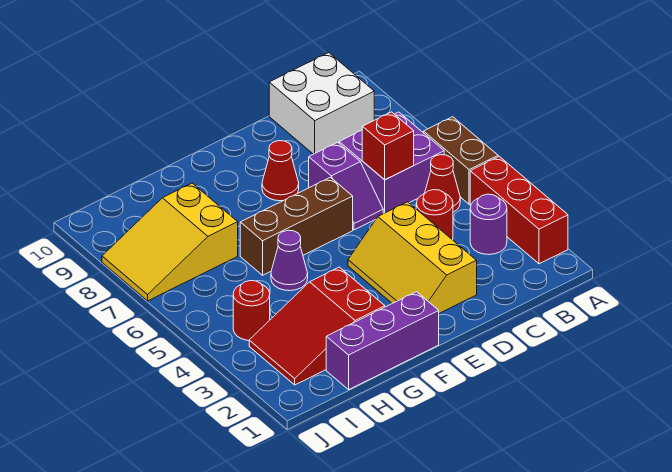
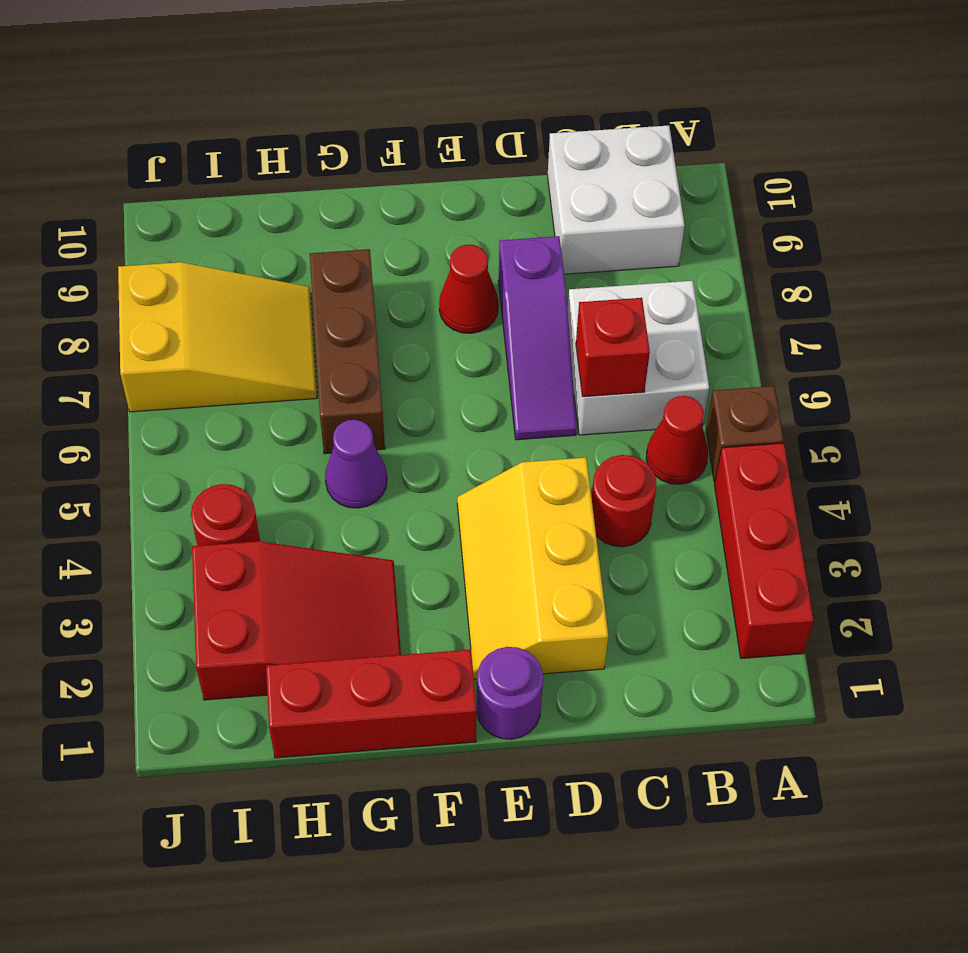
brown brick A5:A6 level 1 -> brown brick A5 level 1
purple round brick B3 level 1 -> purple round brick E1 level 1
purple brick B6:C7 level 1 -> white brick B6:C7 level 1
purple slope D6:D7 level 1 top 7 -> purple slope D6:D8 level 1 top 8
brown brick E6:G6 level 1 -> brown brick G6:G8 level 1
purple brick F1:H1 level 1 -> red brick F1:H1 level 1
red slope G2:I3 level 1 top G -> red slope G2:I3 level 1 top I
yellow slope H7:J8 level 1 top H -> yellow slope H7:J8 level 1 top J

